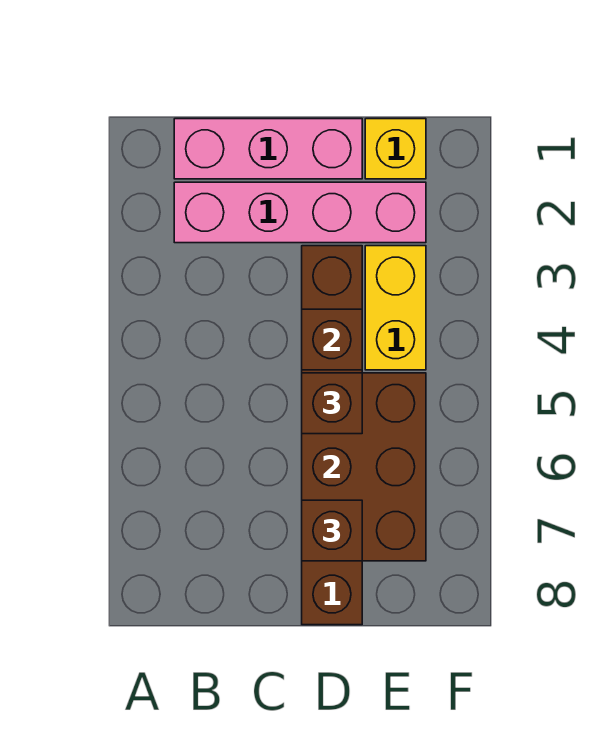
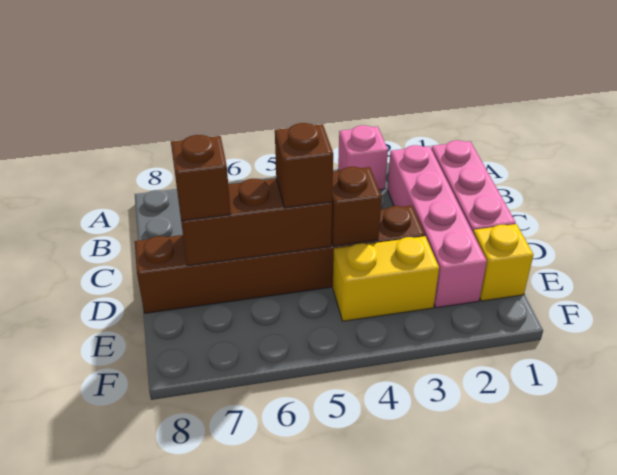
none -> pink brick A3 level 1
brown brick D5:E7 level 2 -> brown brick D5:D7 level 2

